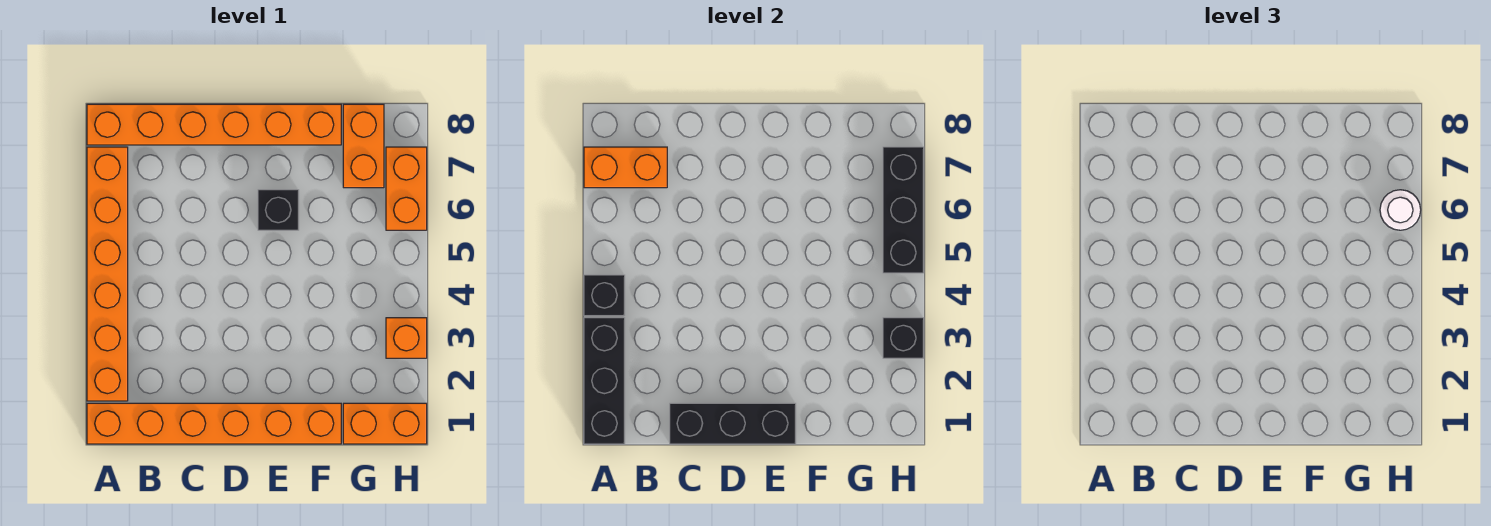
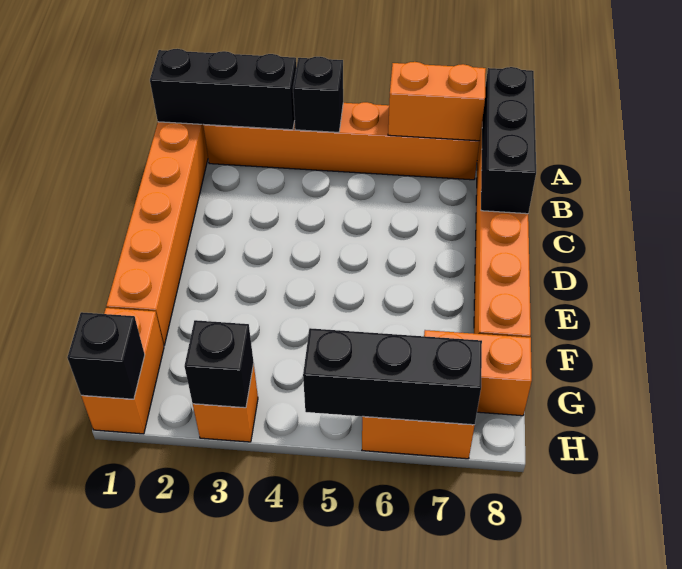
orange brick A7:B7 level 2 -> orange brick A6:A7 level 2
black brick C1:E1 level 2 -> black brick A8:C8 level 2
black brick E6 level 1 -> black brick H1 level 2
white round brick H6 level 3 -> none

